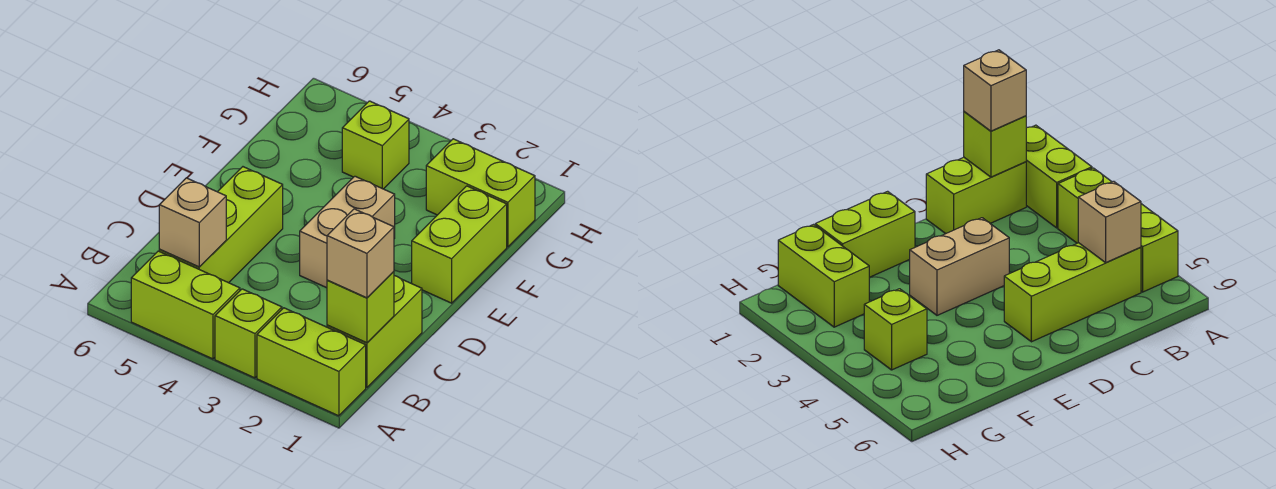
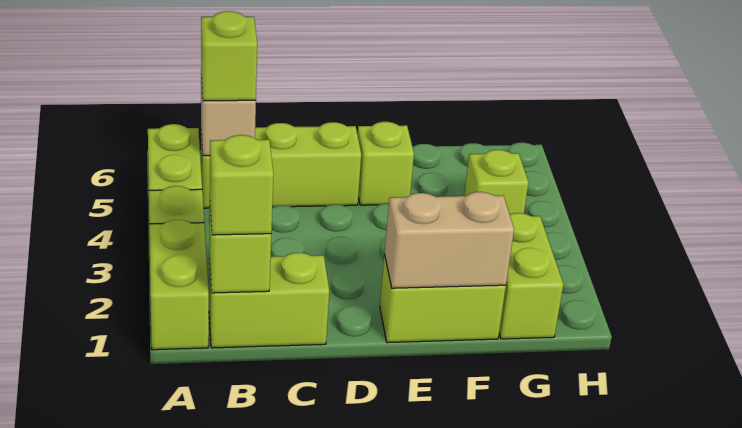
tan brick B1 level 3 -> lime brick B1 level 3
none -> lime brick B5 level 3
tan brick D3:E3 level 1 -> tan brick E1:F1 level 2
none -> lime brick E5 level 1

